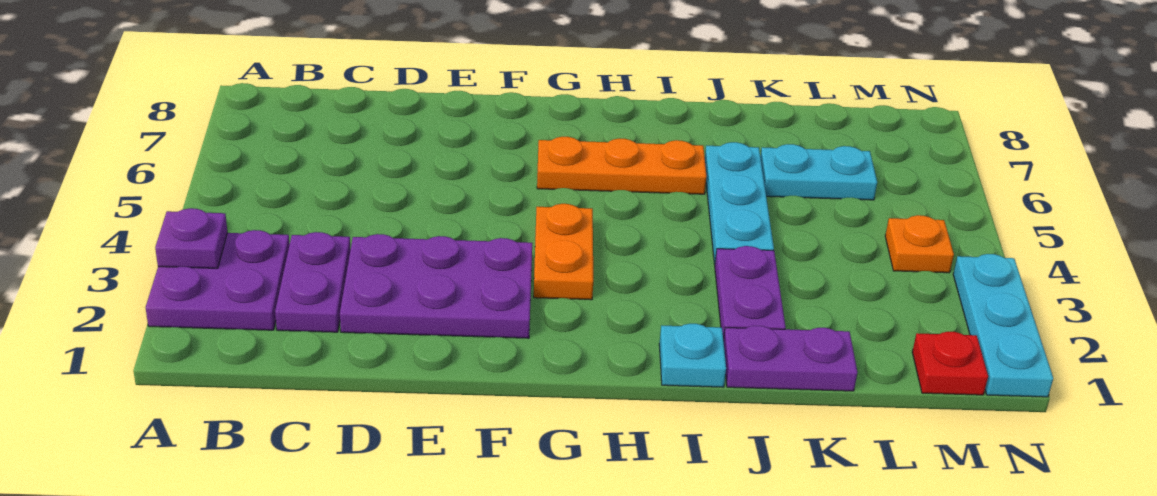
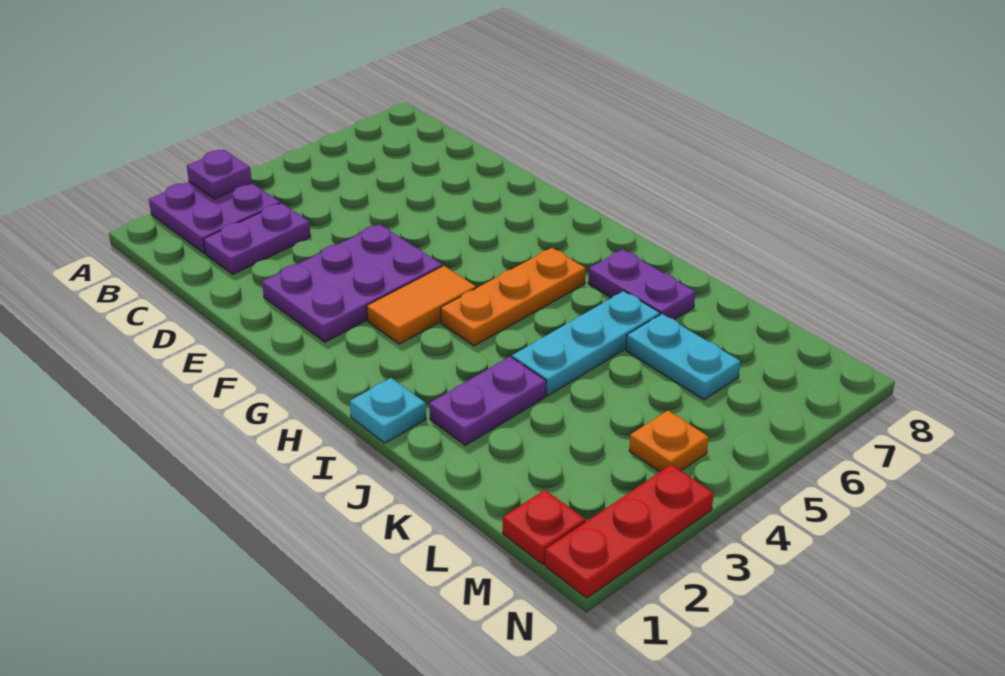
purple plate D2:F3 level 1 -> purple plate E2:F4 level 1
orange plate G3:G4 level 1 -> orange tile G3:G4 level 1
orange plate G6:I6 level 1 -> orange plate H4:H6 level 1
purple plate J1:K1 level 1 -> purple plate I7:J7 level 1
cyan plate N1:N3 level 1 -> red plate N1:N3 level 1

